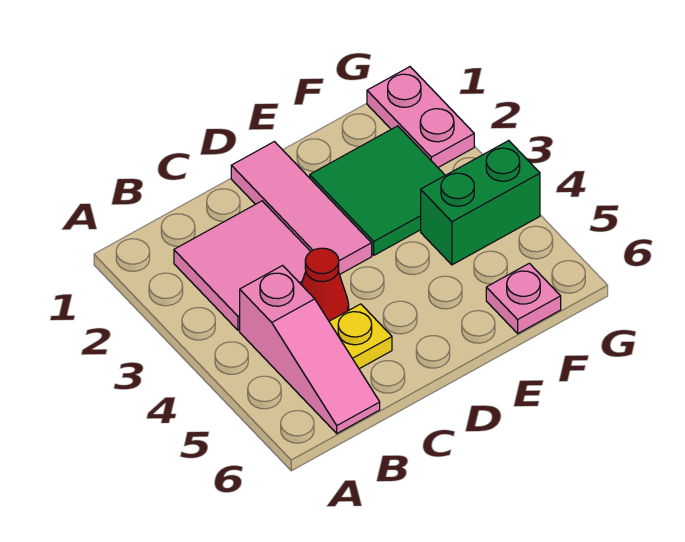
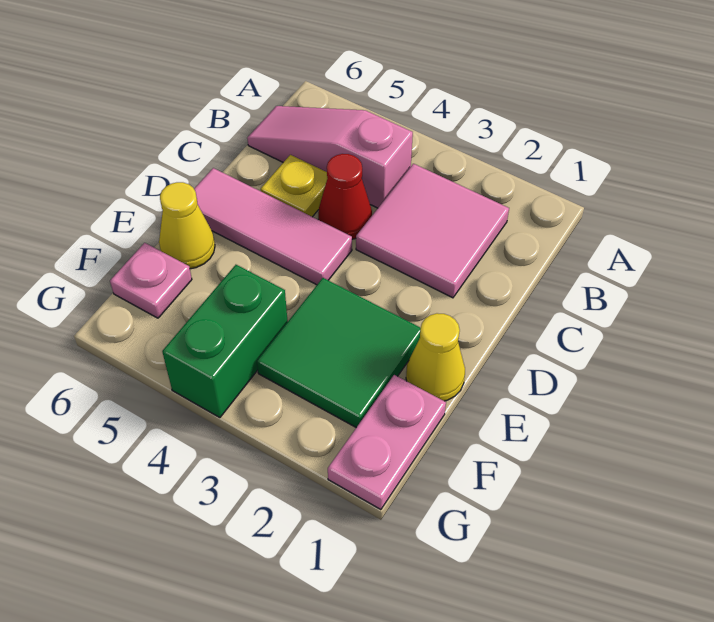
pink tile D1:D3 level 1 -> pink tile D4:D6 level 1
none -> yellow cone E1 level 1
none -> yellow cone E6 level 1
pink plate G1:G2 level 1 -> pink plate F1:G1 level 1

